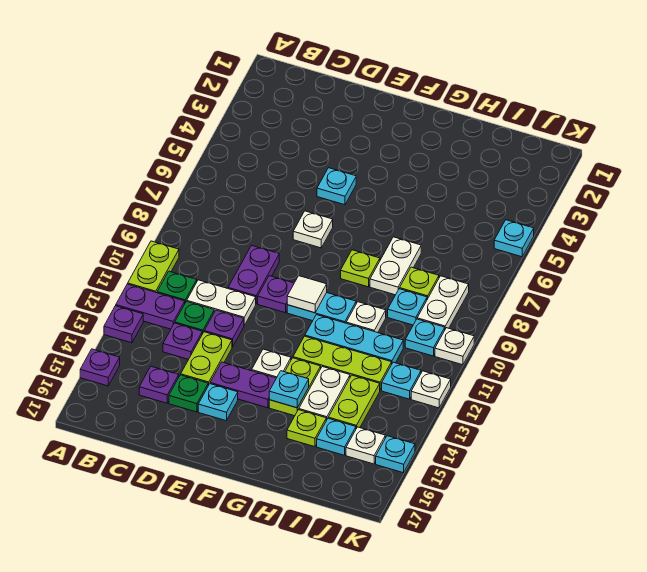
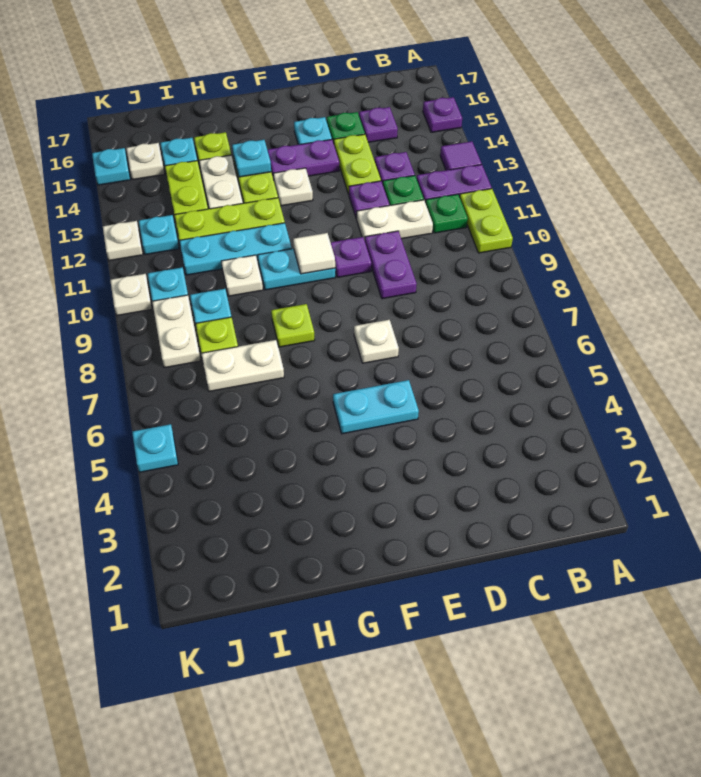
purple plate A13 level 1 -> purple tile A13 level 1
cyan plate E5 level 1 -> cyan plate E5:F5 level 1
white plate H7:H8 level 1 -> white plate H7:I7 level 1

